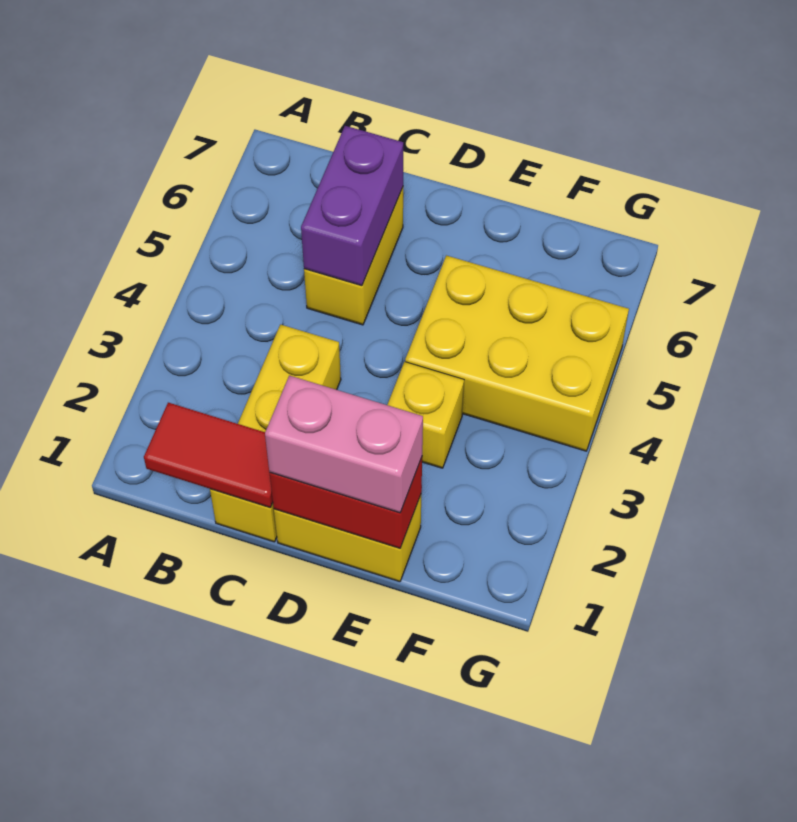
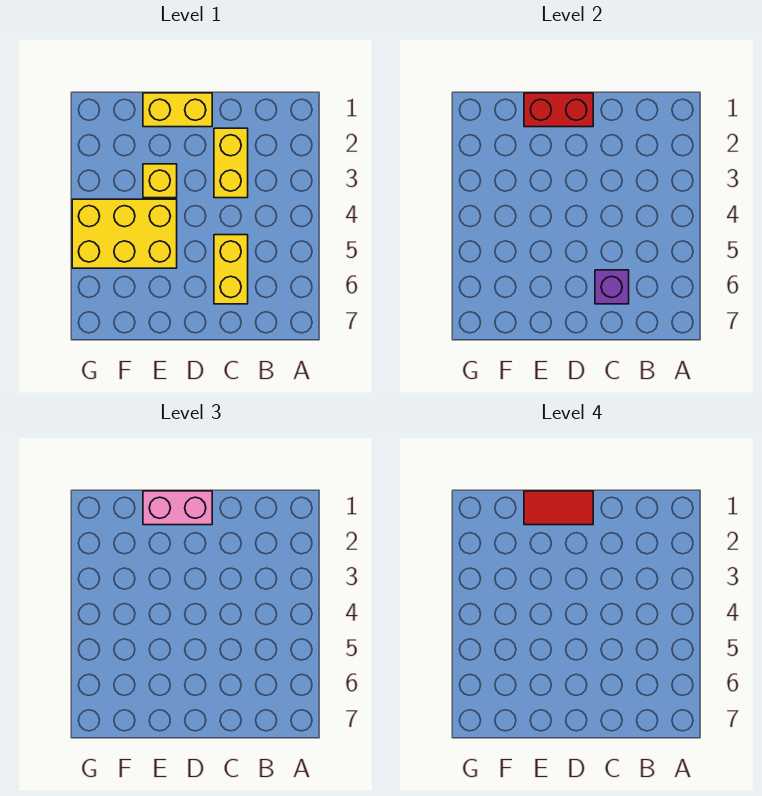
red tile B1:C1 level 2 -> red tile D1:E1 level 4
yellow brick C1:C3 level 1 -> yellow brick C2:C3 level 1
purple brick C5:C6 level 2 -> purple brick C6 level 2

